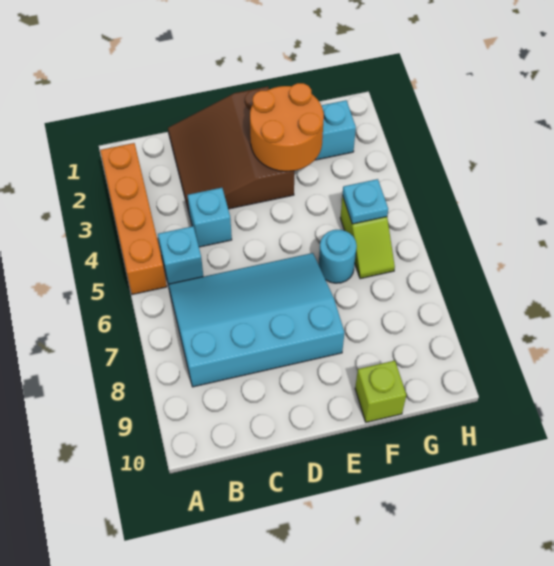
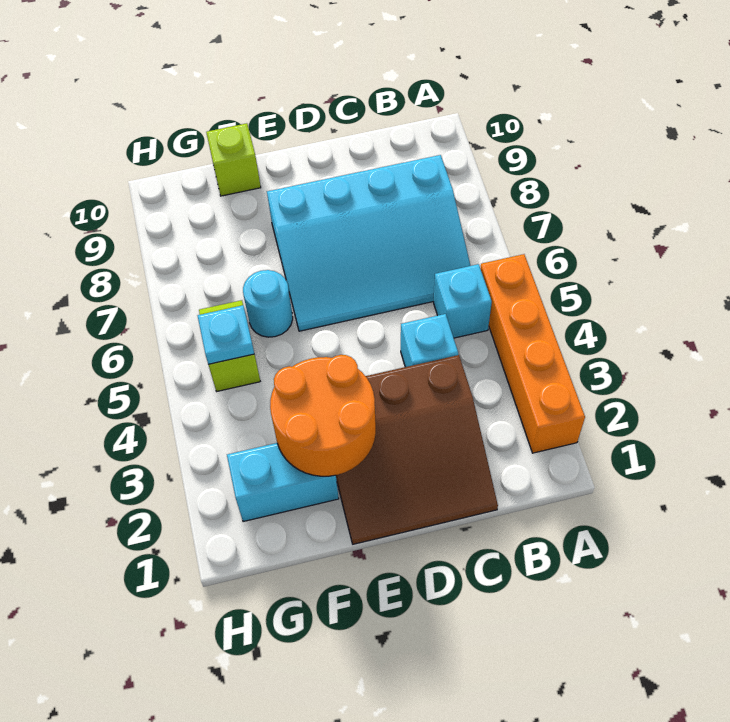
brown slope C1:E3 level 1 top E -> brown slope C1:E3 level 1 top 3

